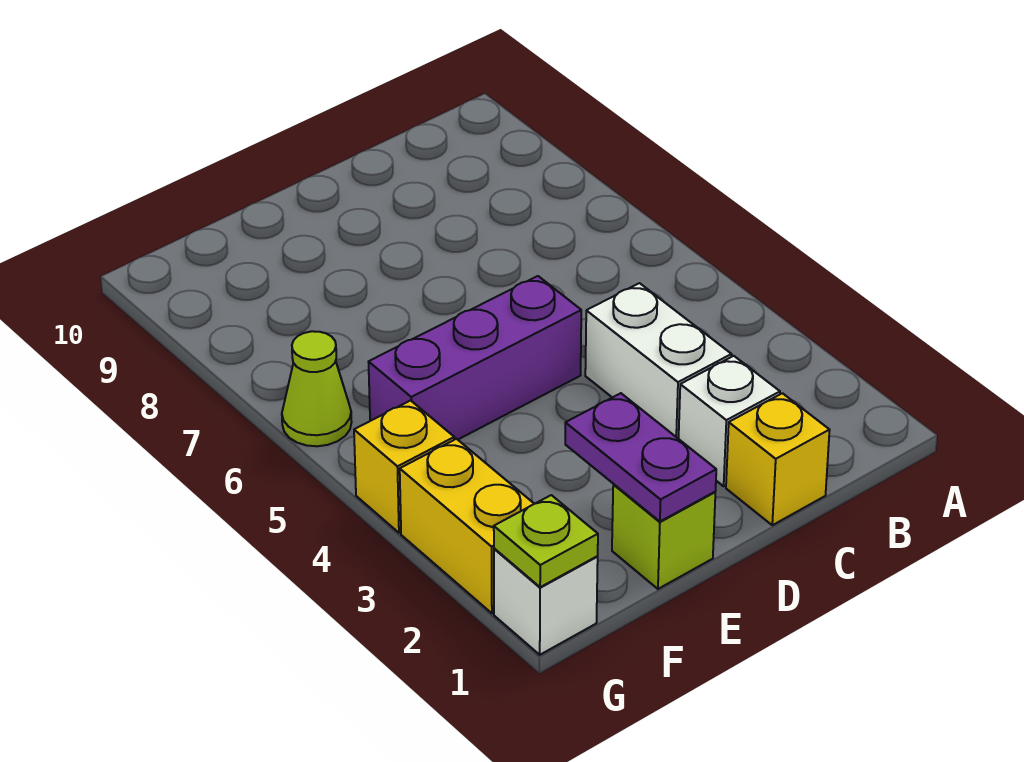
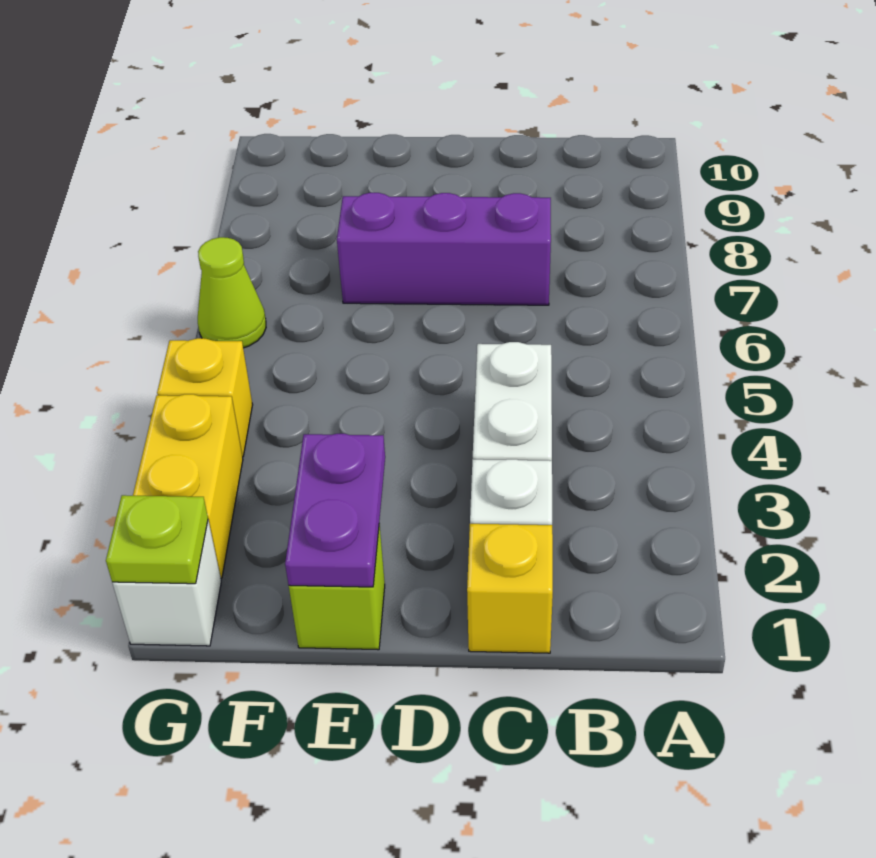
purple brick D5:F5 level 1 -> purple brick C7:E7 level 1

